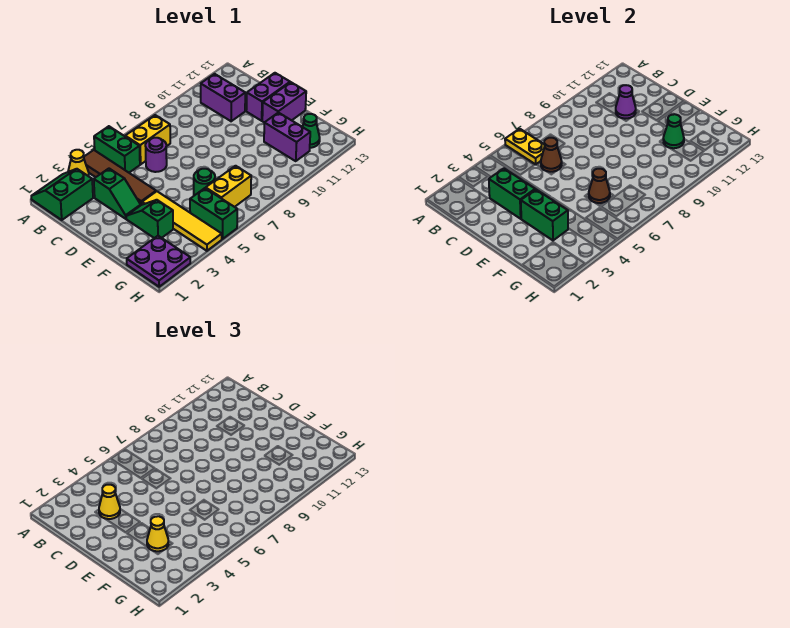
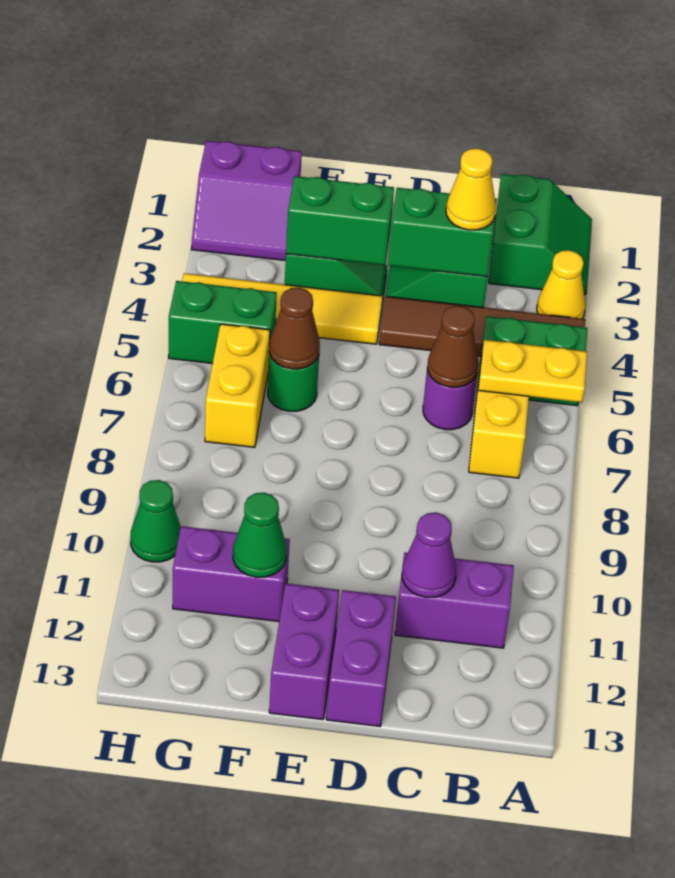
yellow cone F3 level 3 -> none
purple plate G1:H2 level 1 -> purple slope G1:H2 level 1 top 1
green cone G12 level 1 -> green cone H10 level 1

